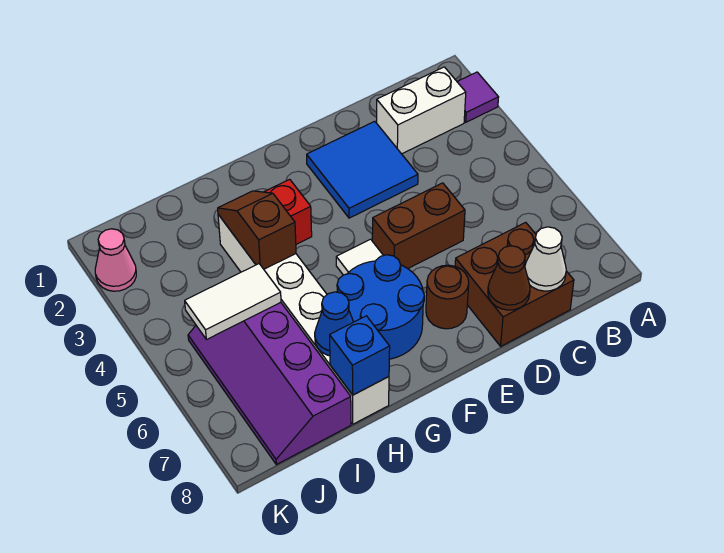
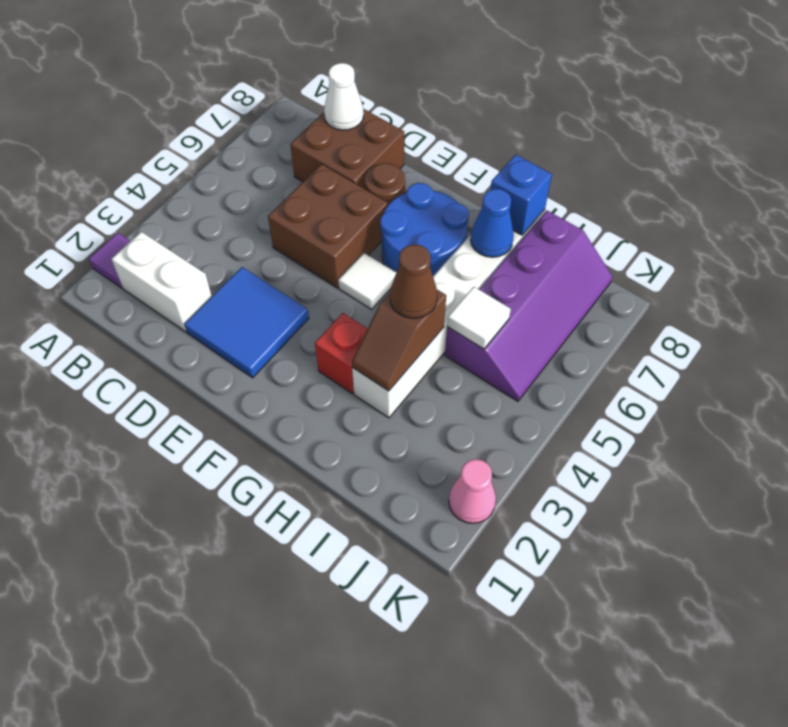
brown brick D5:E5 level 1 -> brown brick D5:E6 level 1
brown cone D8 level 2 -> brown cone H4 level 3
white tile I5:J5 level 2 -> white tile I5 level 2

